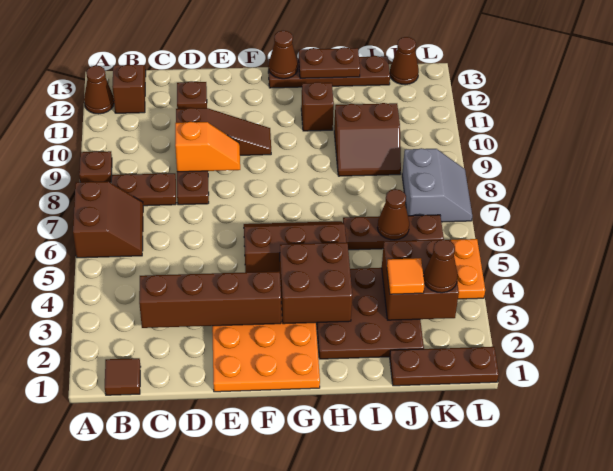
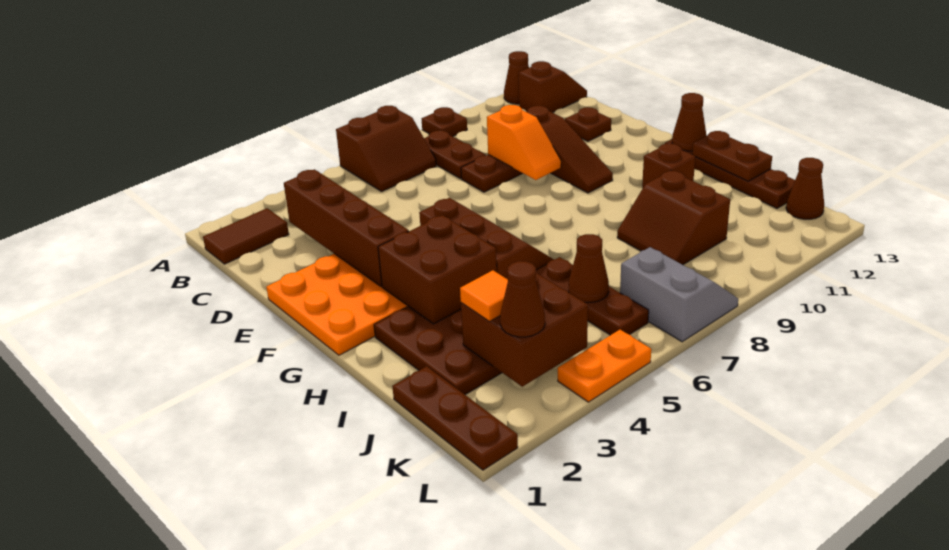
brown tile B1 level 1 -> brown tile B1:B2 level 1
grey slope K7:L8 level 1 top K -> grey slope K7:L8 level 1 top 7

